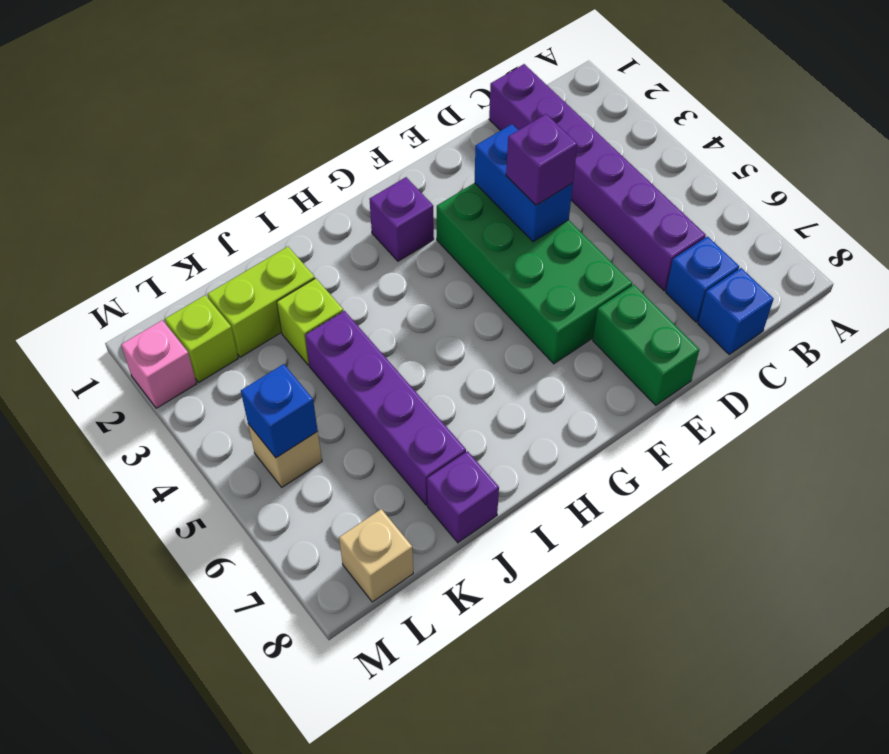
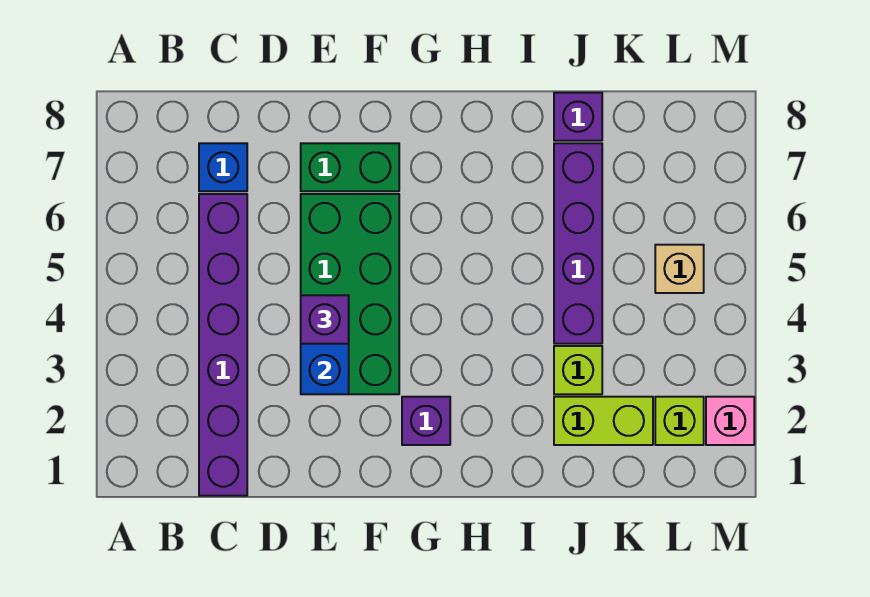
blue brick C8 level 1 -> none
green brick E7:E8 level 1 -> green brick E7:F7 level 1
blue brick L5 level 2 -> none
tan brick L8 level 1 -> none

